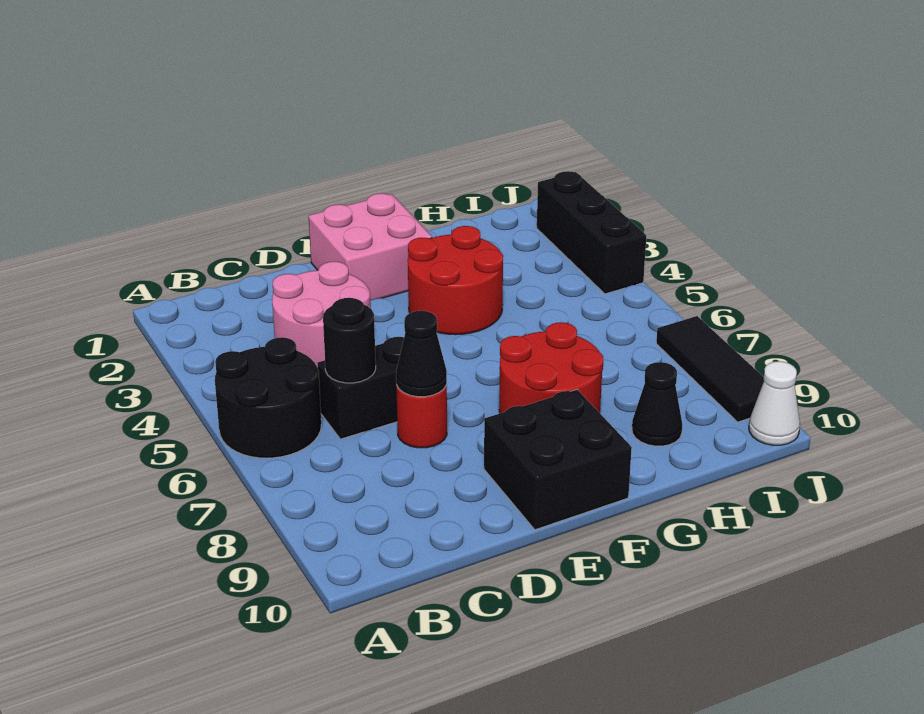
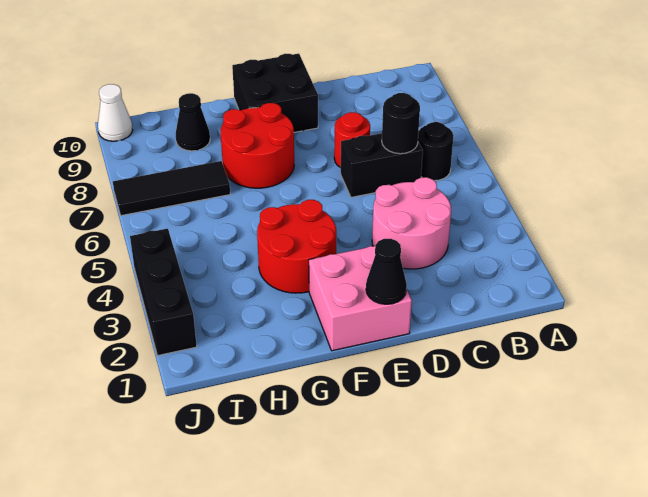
black round brick A5:B6 level 1 -> black round brick B6 level 1
black cone D7 level 2 -> black cone E1 level 2
black tile J7:J9 level 1 -> black tile H7:J7 level 1

